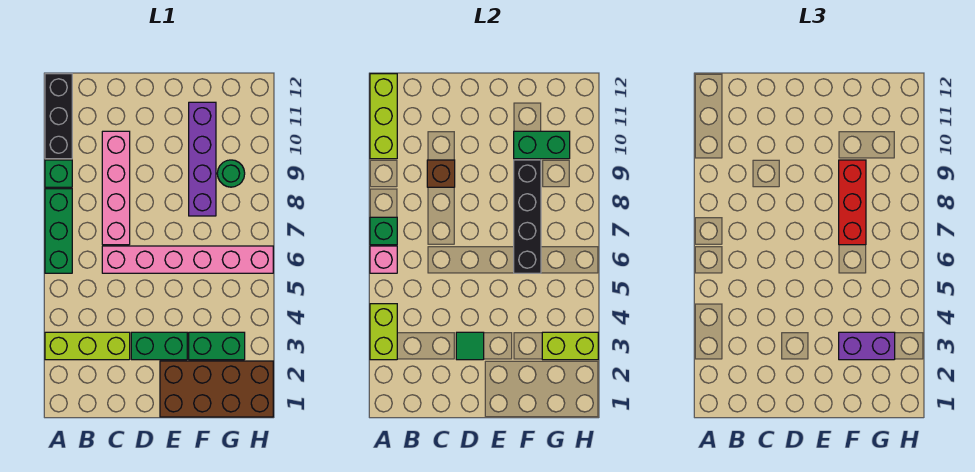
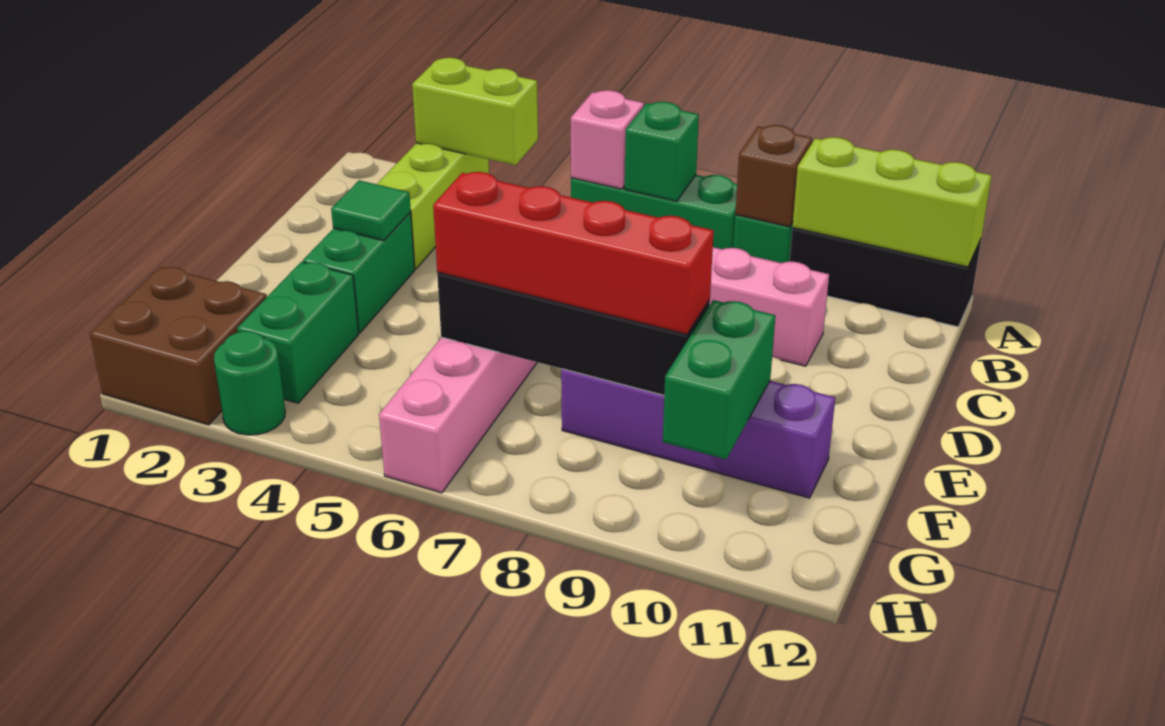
brown brick C9 level 2 -> brown brick A9 level 2
brown brick E1:H2 level 1 -> brown brick G1:H2 level 1
purple brick F3:G3 level 3 -> none
red brick F7:F9 level 3 -> red brick F6:F9 level 3
lime brick G3:H3 level 2 -> none
green round brick G9 level 1 -> green round brick H3 level 1

